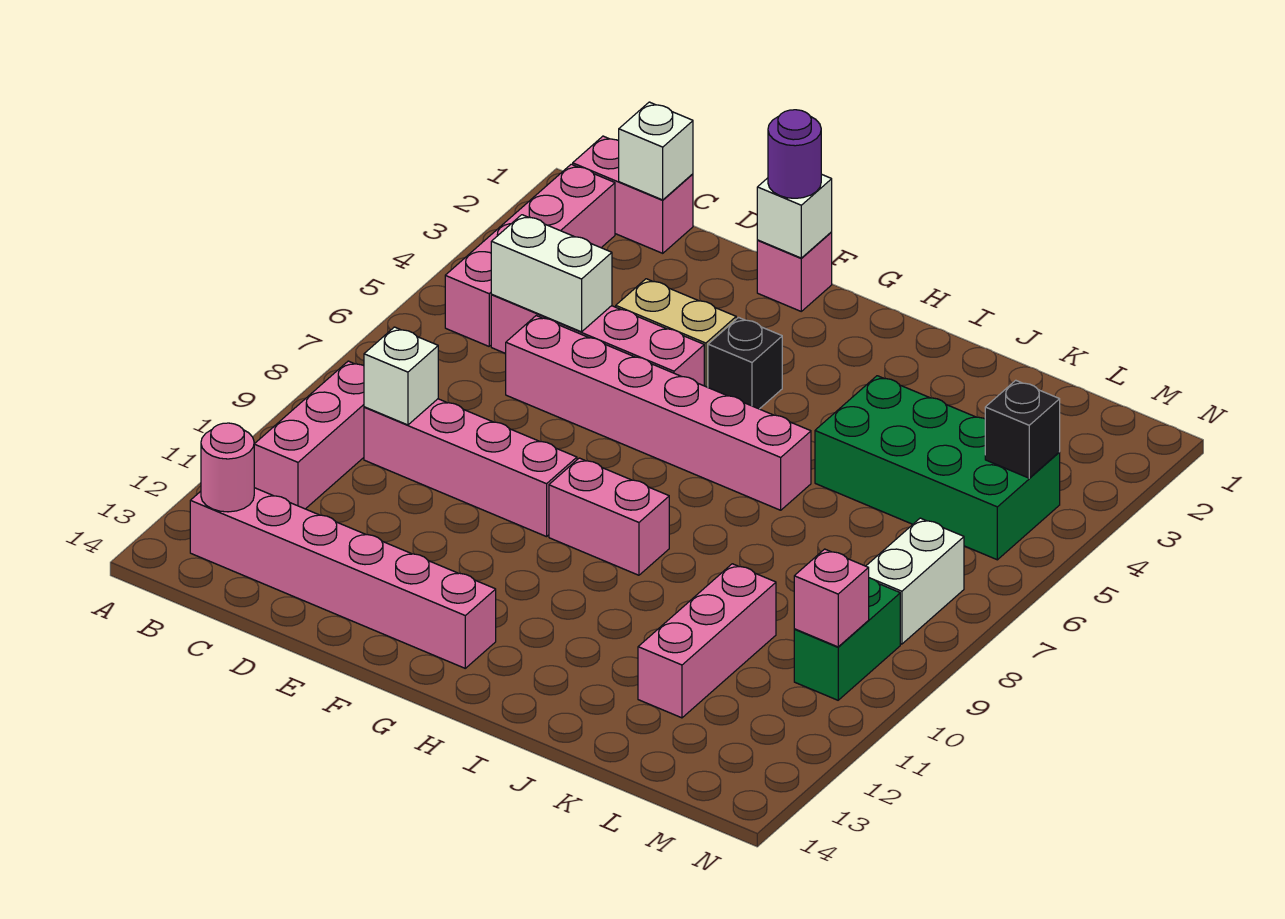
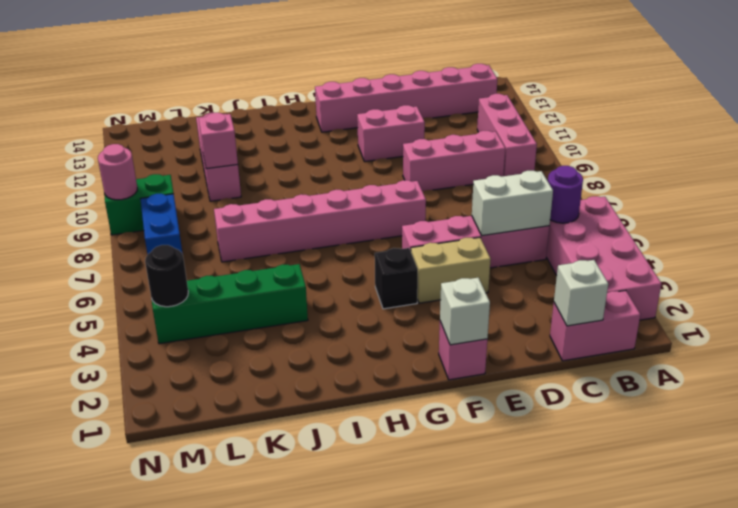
pink brick B2:B5 level 1 -> pink brick A2:B5 level 1
pink round brick B13 level 2 -> pink round brick N9 level 2
pink brick C9:F9 level 1 -> pink brick C9:E9 level 1
white brick C9 level 2 -> none
pink brick D6:I6 level 1 -> pink brick F7:K7 level 1
purple round brick F1 level 3 -> purple round brick B5 level 2
pink brick G9:H9 level 1 -> pink brick E11:F11 level 1
green brick J4:M5 level 1 -> green brick J4:M4 level 1
black brick M4 level 2 -> black round brick M4 level 2
white brick M7:M8 level 1 -> blue brick M7:M8 level 1
green brick M9:M10 level 1 -> green brick M9:N9 level 1
pink brick M10 level 2 -> pink brick K10 level 2

